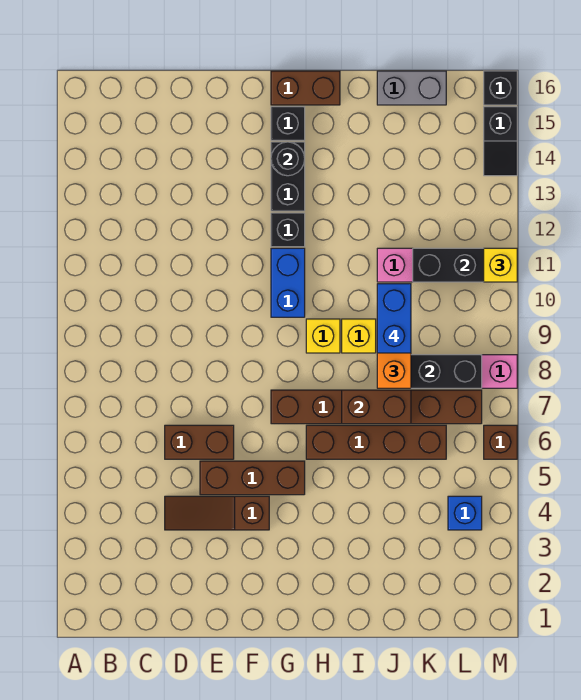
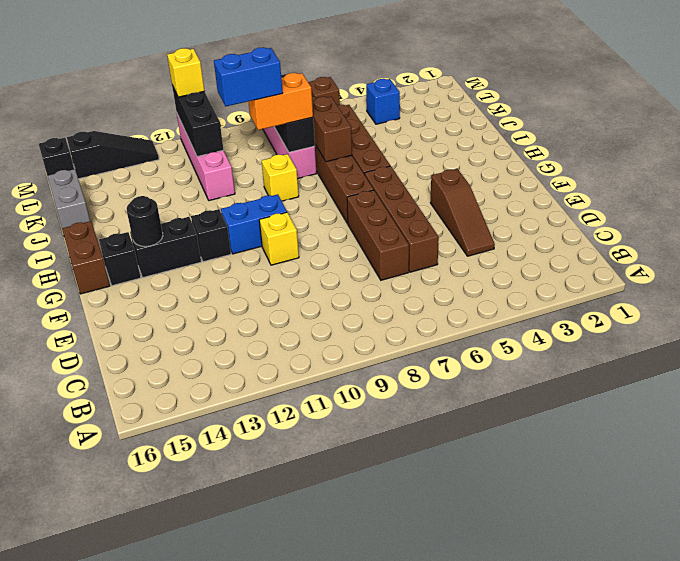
brown brick D6:E6 level 1 -> brown brick D6:G6 level 1
brown brick E5:G5 level 1 -> brown brick D7:F7 level 1
yellow brick H9 level 1 -> yellow brick F10 level 1
black slope M14:M15 level 1 top 15 -> black slope M13:M15 level 1 top 15

